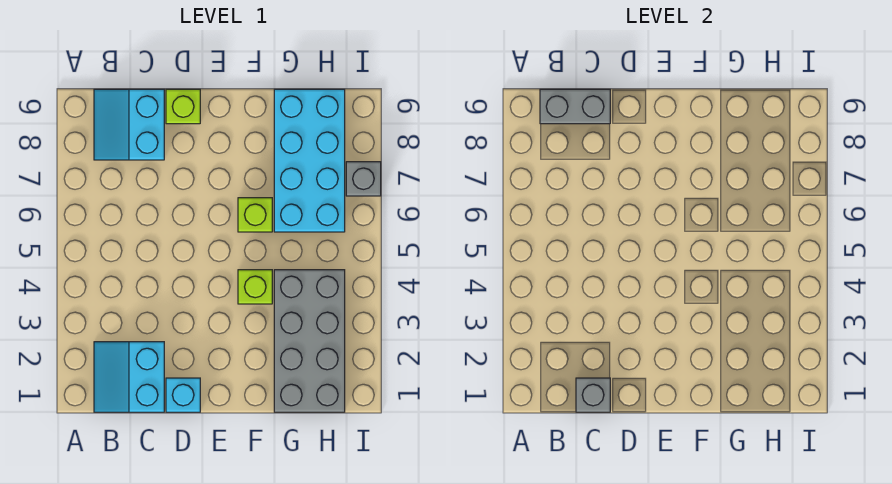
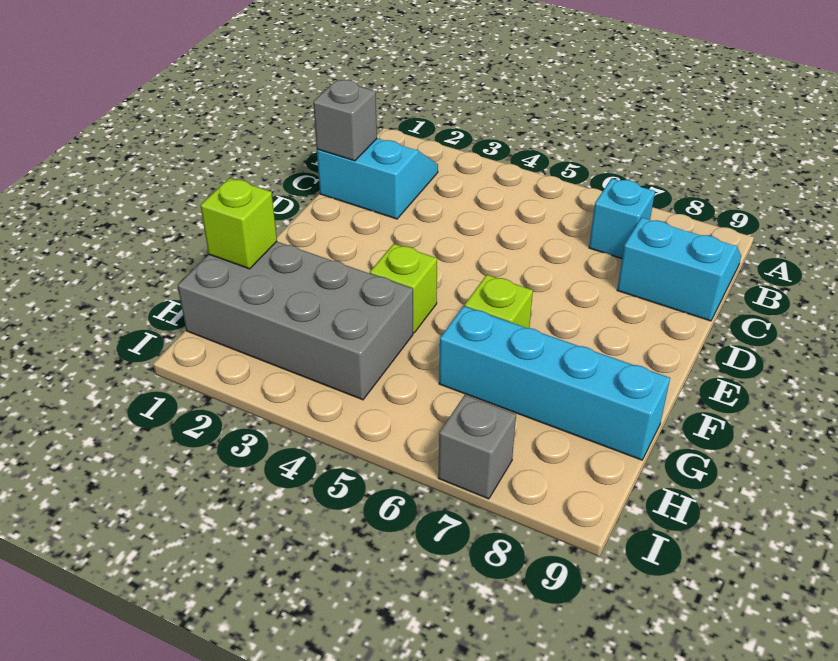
grey brick B9:C9 level 2 -> none
cyan brick D1 level 1 -> cyan brick B7 level 1
lime brick D9 level 1 -> lime brick G1 level 2
cyan brick G6:H9 level 1 -> cyan brick G6:G9 level 1

